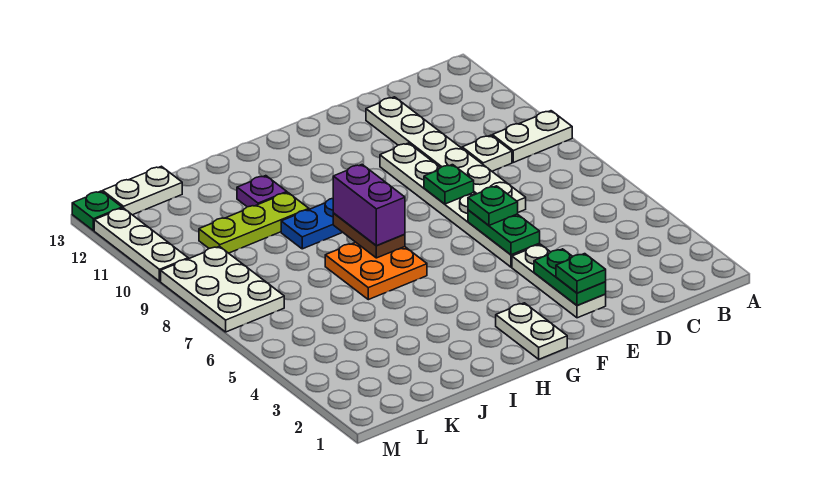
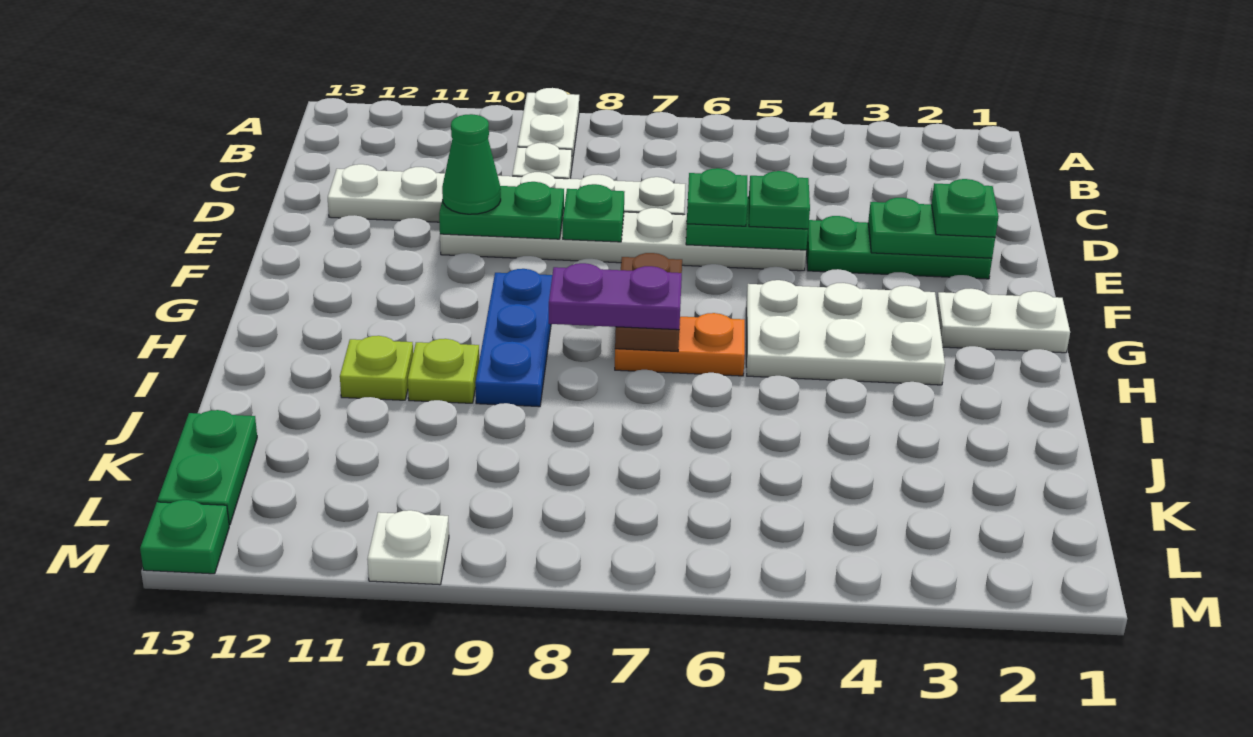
white plate E2:E4 level 1 -> green plate E2:E4 level 1
none -> green plate E5 level 3
none -> green plate E9:E10 level 2
none -> green cone E10 level 3
orange plate H6:I7 level 1 -> orange plate H6:H7 level 1
brown plate H7:H8 level 2 -> brown plate G7:H7 level 2
purple brick H7:H8 level 3 -> purple plate H7:H8 level 3
lime plate I10:K10 level 1 -> lime plate I10 level 1
purple plate I11 level 1 -> lime plate I11 level 1
white plate K13:L13 level 1 -> green plate K13:L13 level 1
white plate L7:M9 level 1 -> white plate G3:H5 level 1
white plate M10:M12 level 1 -> white plate M10 level 1

